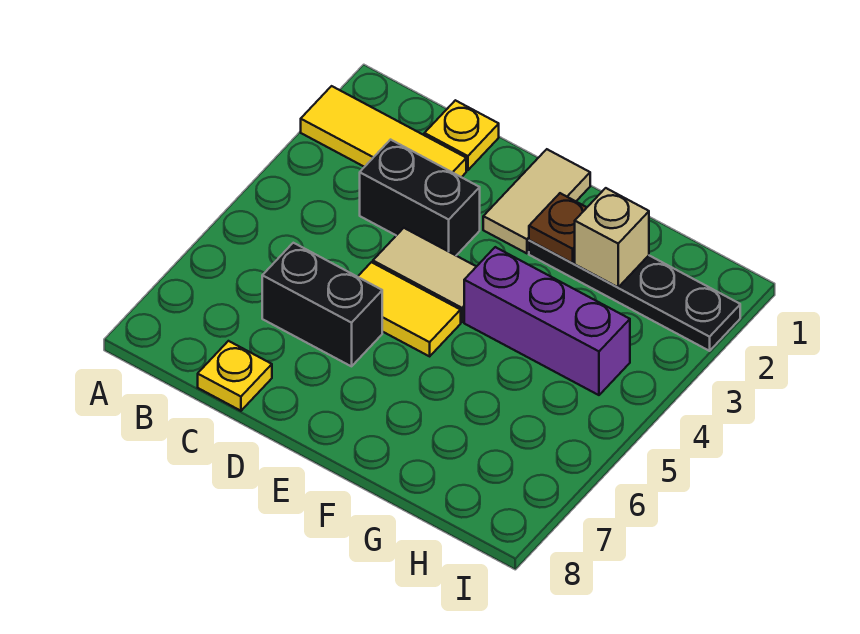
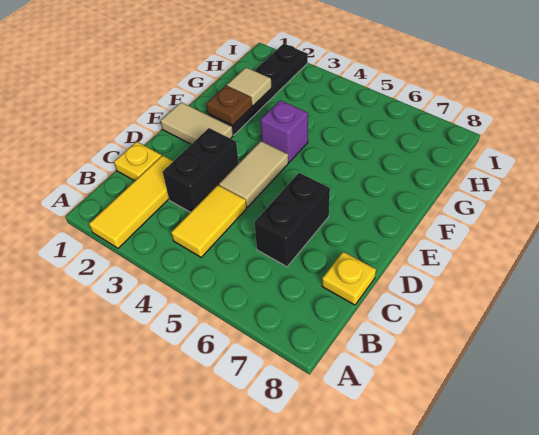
yellow tile D5:E5 level 1 -> yellow tile B4:C4 level 1
purple brick F4:H4 level 1 -> purple brick F4 level 1
tan brick G2 level 2 -> tan tile G2 level 2

